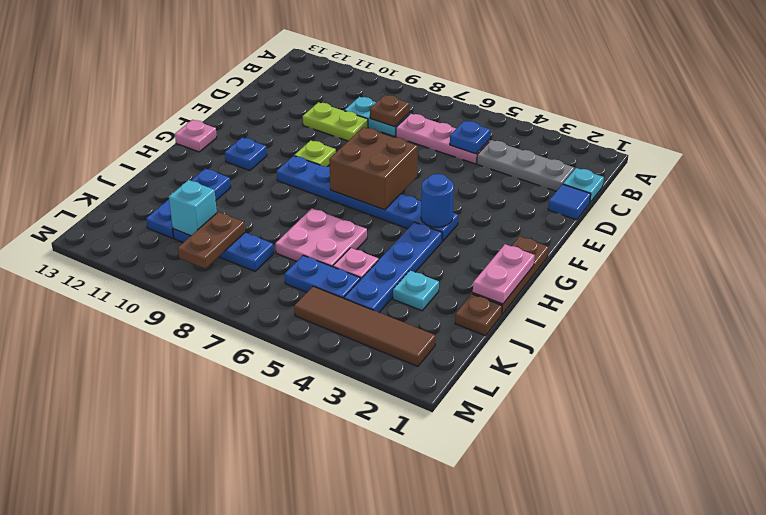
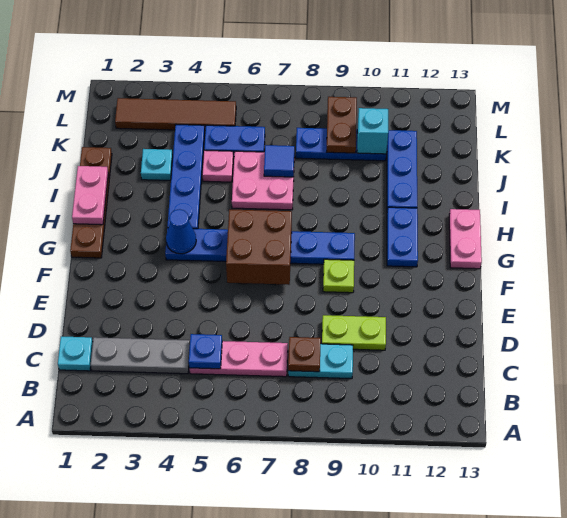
blue tile D1 level 1 -> blue tile J7 level 2
blue round brick G4 level 2 -> blue cone G4 level 2
blue plate G11 level 1 -> blue plate G11:H11 level 1
pink plate G13 level 1 -> pink plate G13:H13 level 1

